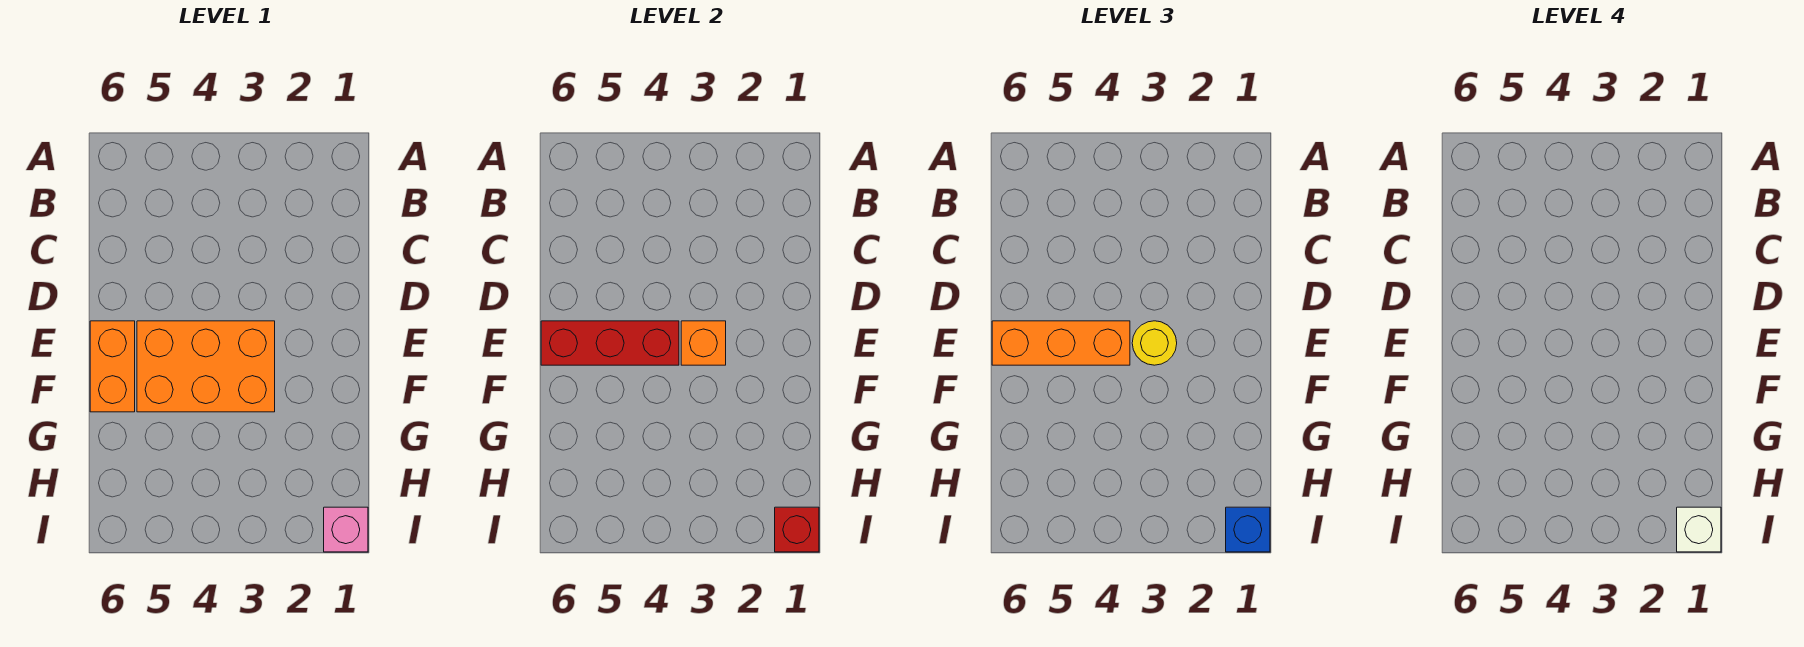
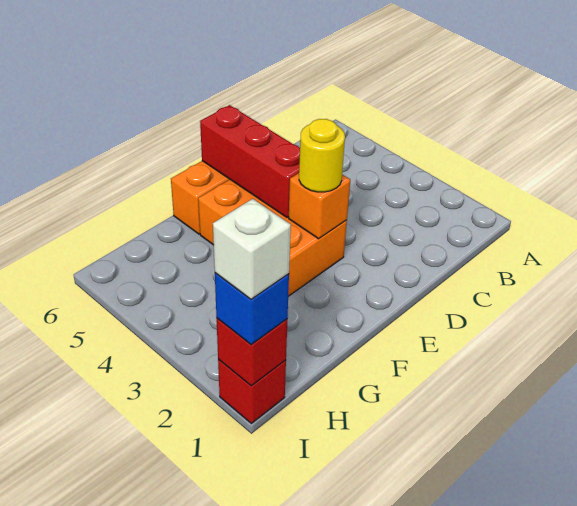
orange brick E4:E6 level 3 -> none
pink brick I1 level 1 -> red brick I1 level 1

